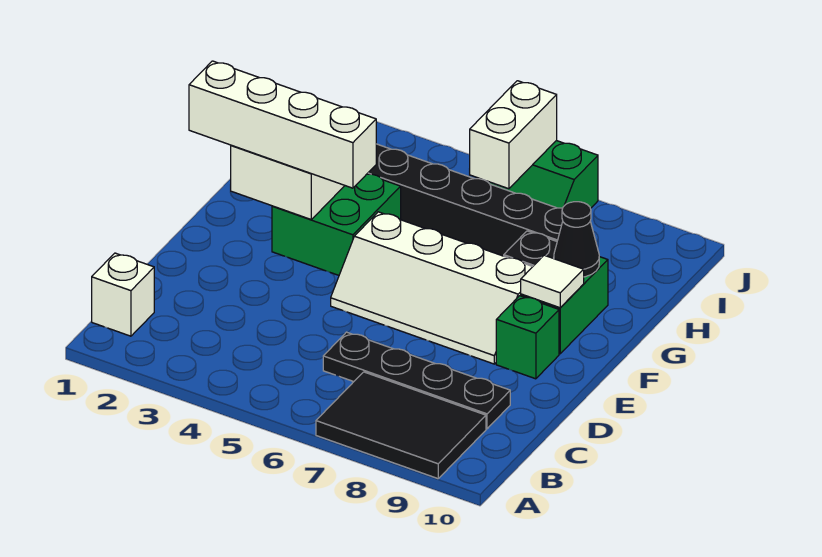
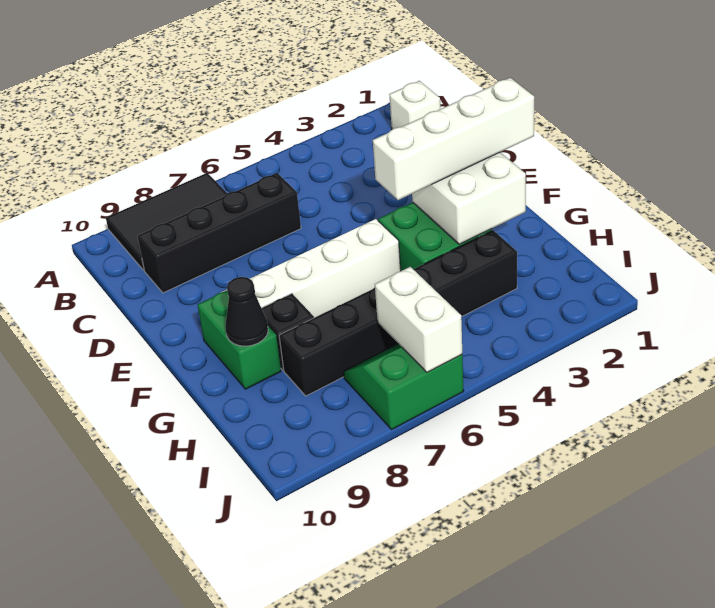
black plate C6:C9 level 1 -> black brick C6:C9 level 1
green brick E9 level 1 -> none
white tile F9 level 2 -> none

